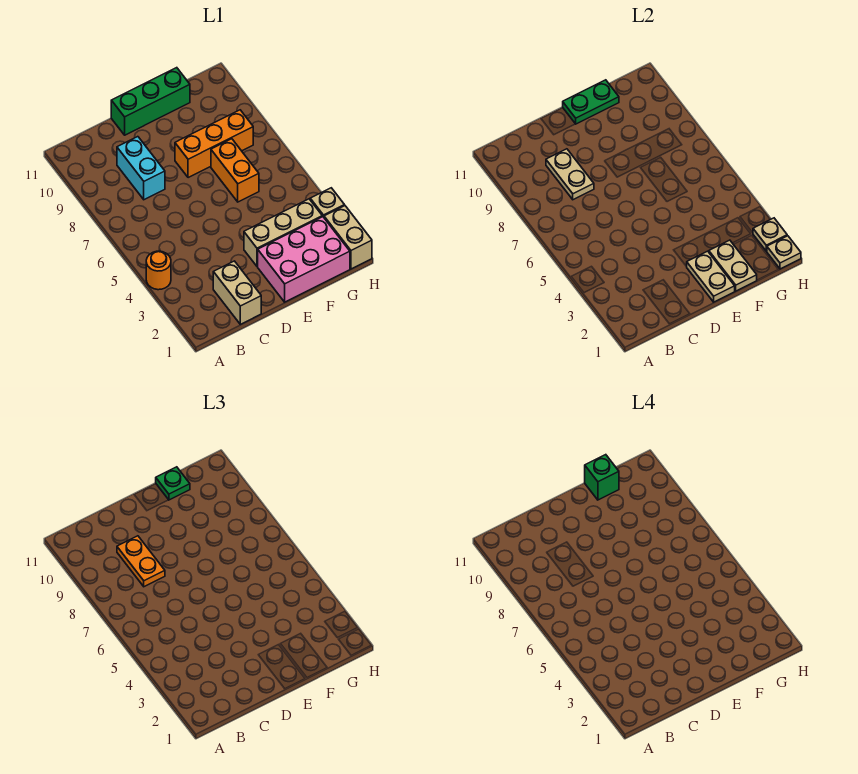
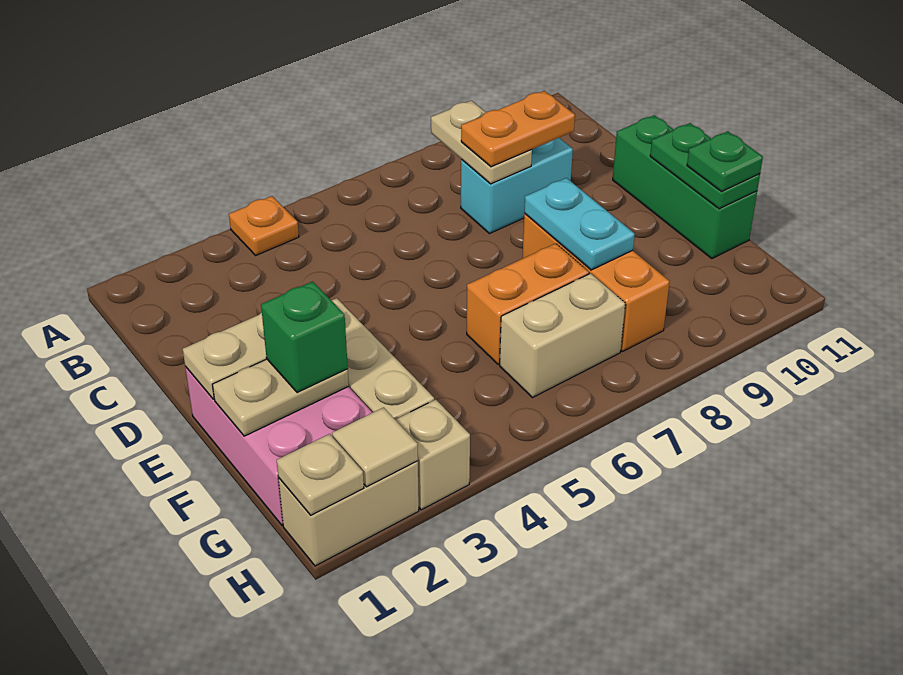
orange round brick A4 level 1 -> orange plate A4 level 1
tan brick C1:C2 level 1 -> tan brick G6:G7 level 1
tan plate C8:C9 level 2 -> tan plate B8:C8 level 2
none -> cyan plate E8:F8 level 2
green brick F11 level 4 -> green brick F2 level 3
tan plate H2 level 2 -> tan tile H2 level 2

